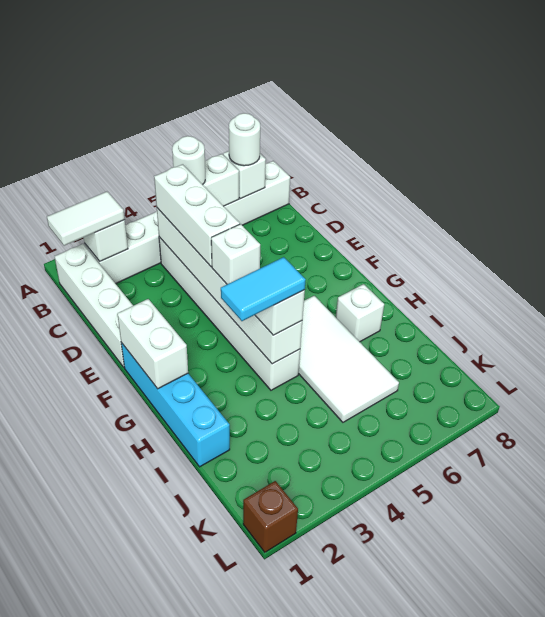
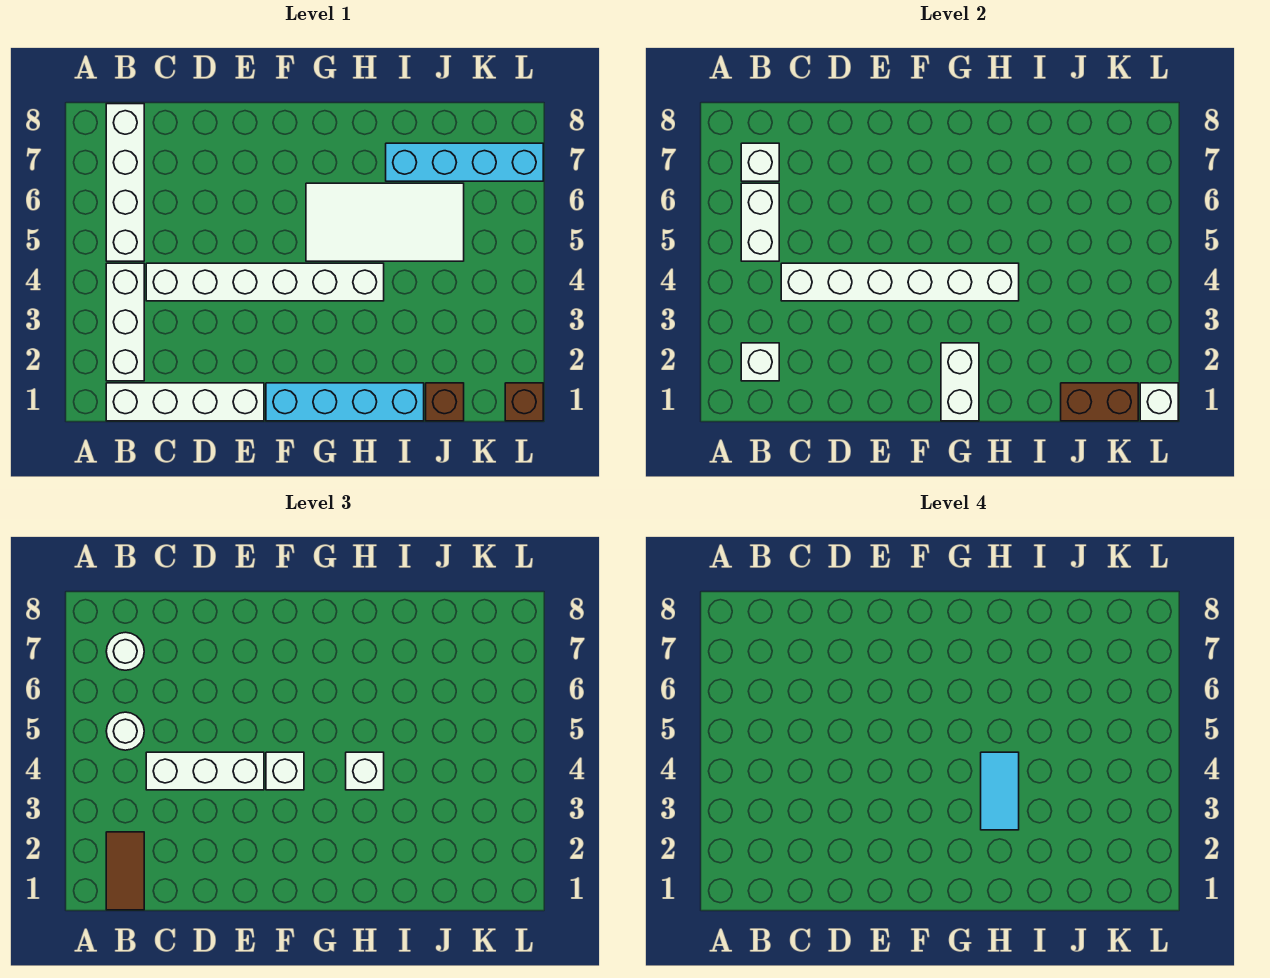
white tile B1:B2 level 3 -> brown tile B1:B2 level 3
white brick F1:G1 level 2 -> white brick G1:G2 level 2
white brick H7 level 1 -> white brick L1 level 2
none -> cyan brick I7:L7 level 1
none -> brown brick J1 level 1
none -> brown brick J1:K1 level 2

